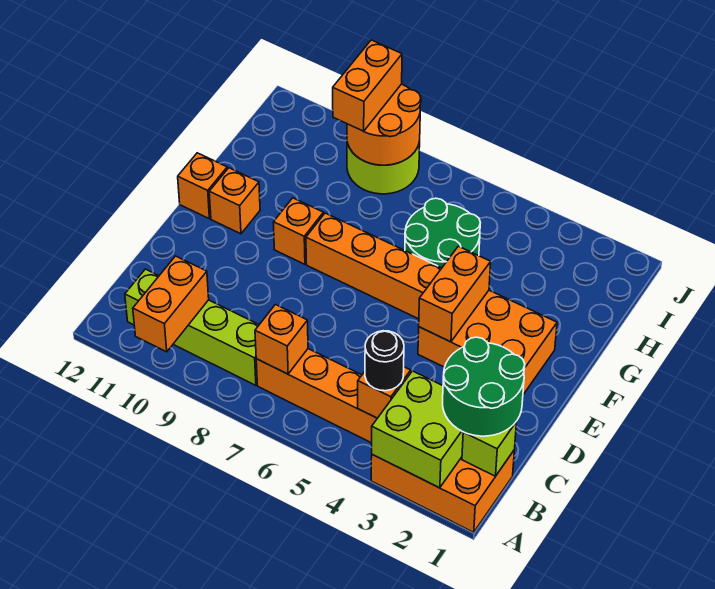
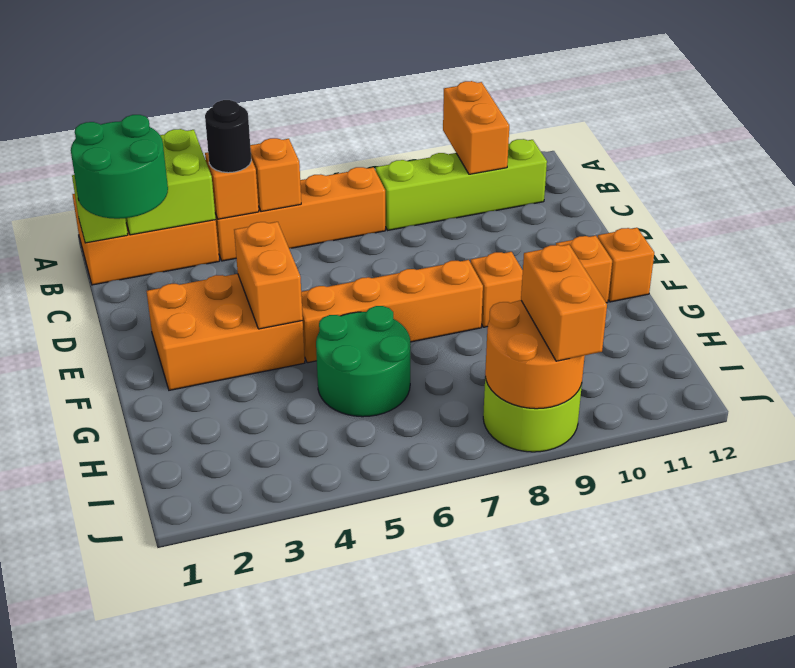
orange brick B7 level 2 -> orange brick B5 level 2

